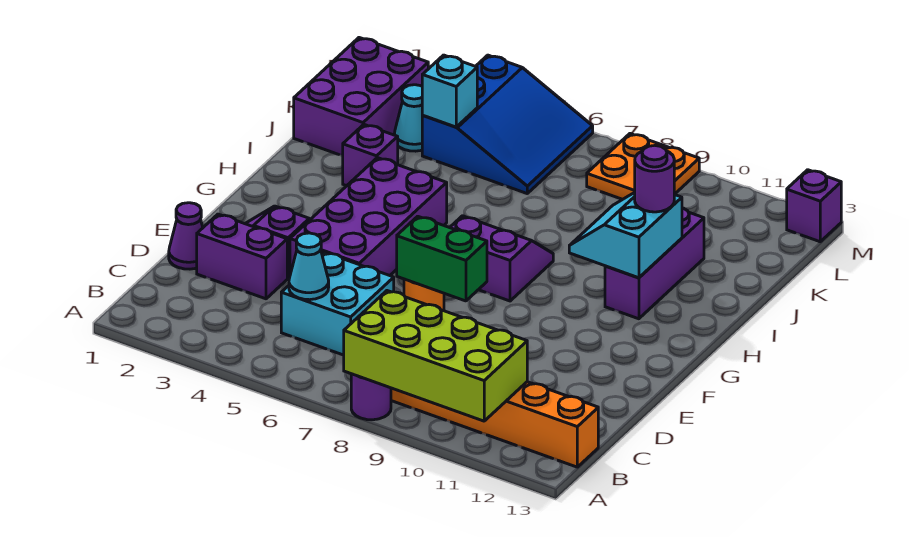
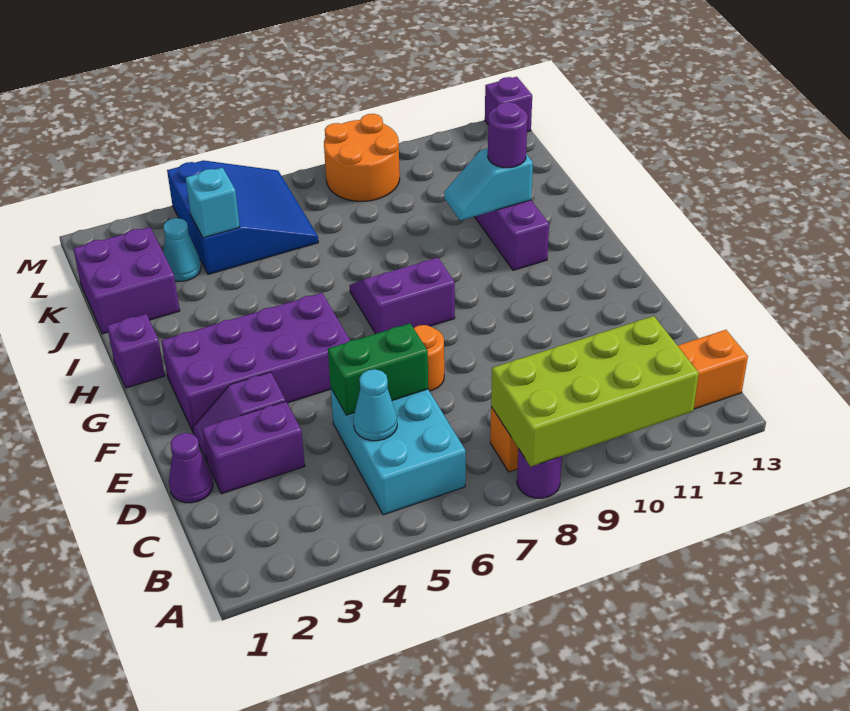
cyan brick C5:D6 level 1 -> cyan brick B5:D6 level 1
purple brick E4:H5 level 1 -> purple brick F2:G5 level 1
green brick E7:E8 level 2 -> green brick D5:D6 level 2
cyan slope H10:I11 level 2 top 11 -> cyan slope I10:I11 level 2 top 11
purple brick I3 level 1 -> purple brick H1 level 1
purple brick J1:L2 level 1 -> purple brick J1:K2 level 1
orange plate L8:M9 level 1 -> orange round brick L8:M9 level 1

